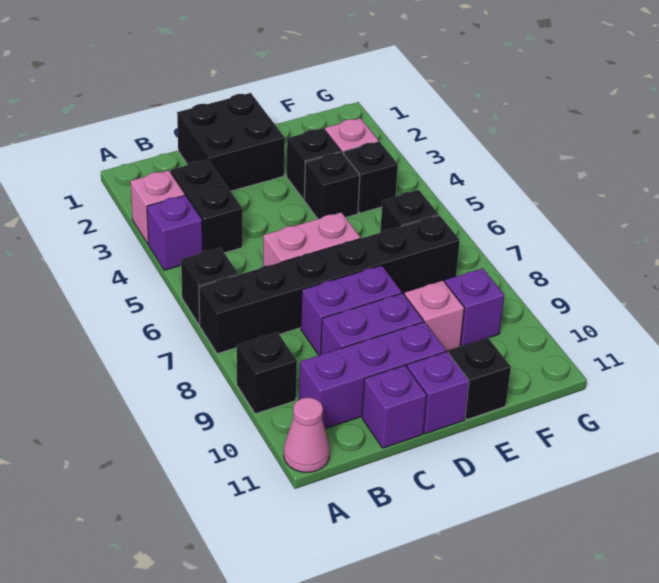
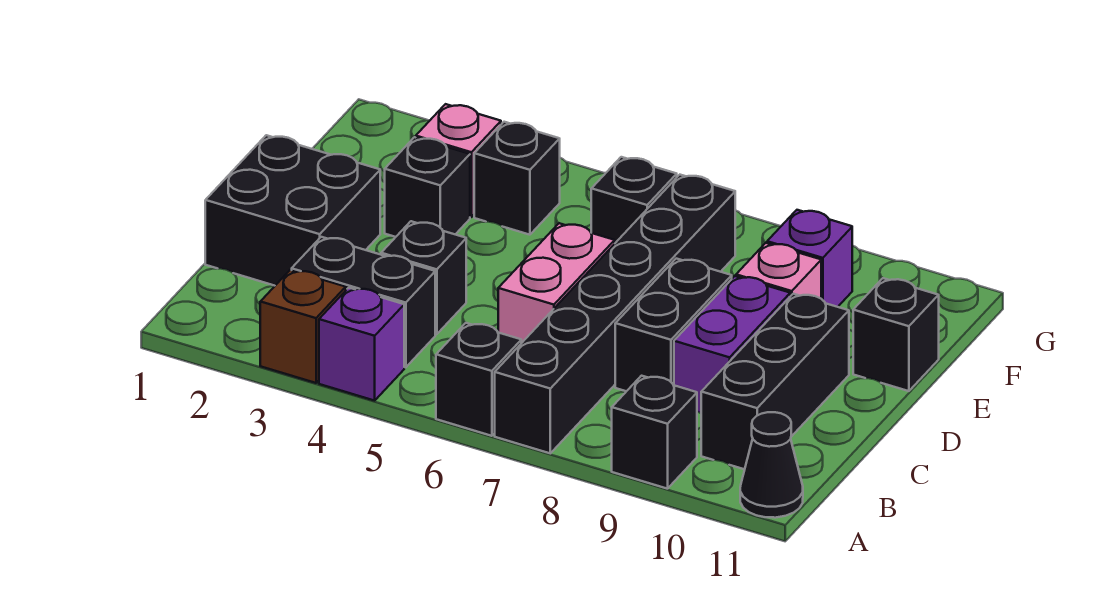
pink brick A3 level 1 -> brown brick A3 level 1
pink cone A11 level 1 -> black cone A11 level 1
purple brick B10:D10 level 1 -> black brick B10:D10 level 1
purple brick C8:D8 level 1 -> black brick C8:D8 level 1
purple brick C11 level 1 -> none
purple brick D11 level 1 -> none
black brick E4 level 1 -> black brick C4 level 1

